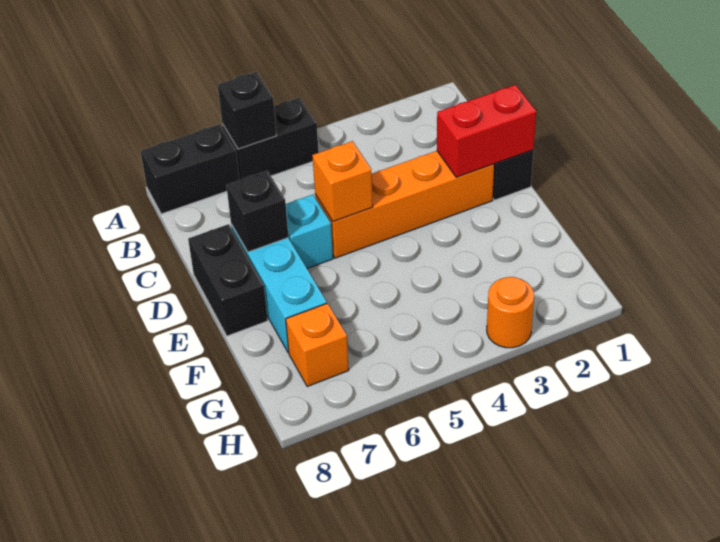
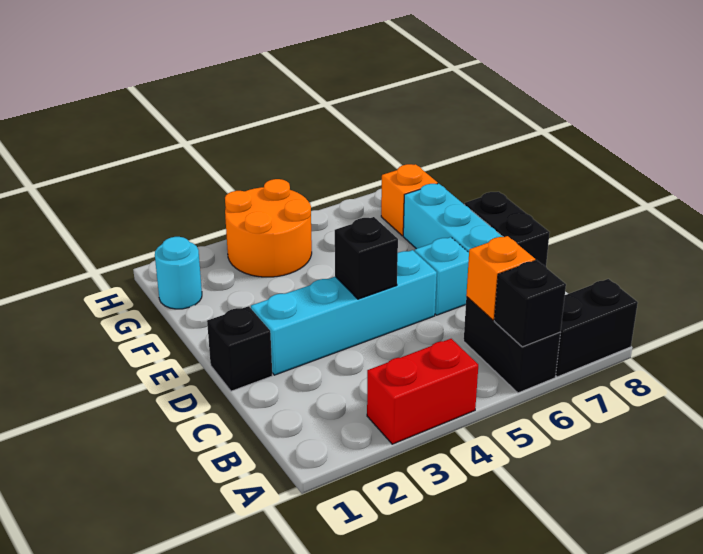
black brick A5:A6 level 1 -> black brick A6:B6 level 1
red brick D1:D2 level 2 -> red brick A3:A4 level 1
orange brick D2:D5 level 1 -> cyan brick D2:D5 level 1
orange brick D5 level 2 -> orange brick B6 level 2
black brick D7 level 2 -> black brick D4 level 2
none -> cyan round brick G1 level 1
orange round brick H3 level 1 -> orange round brick G3:H4 level 1

